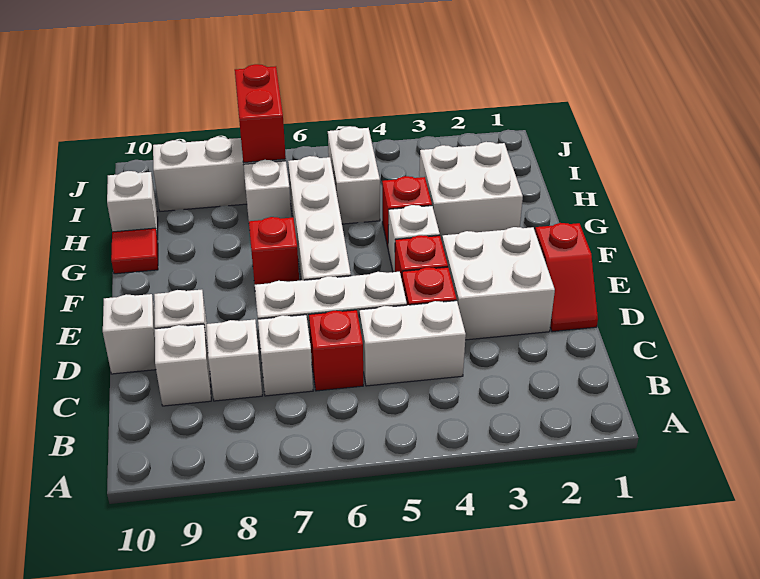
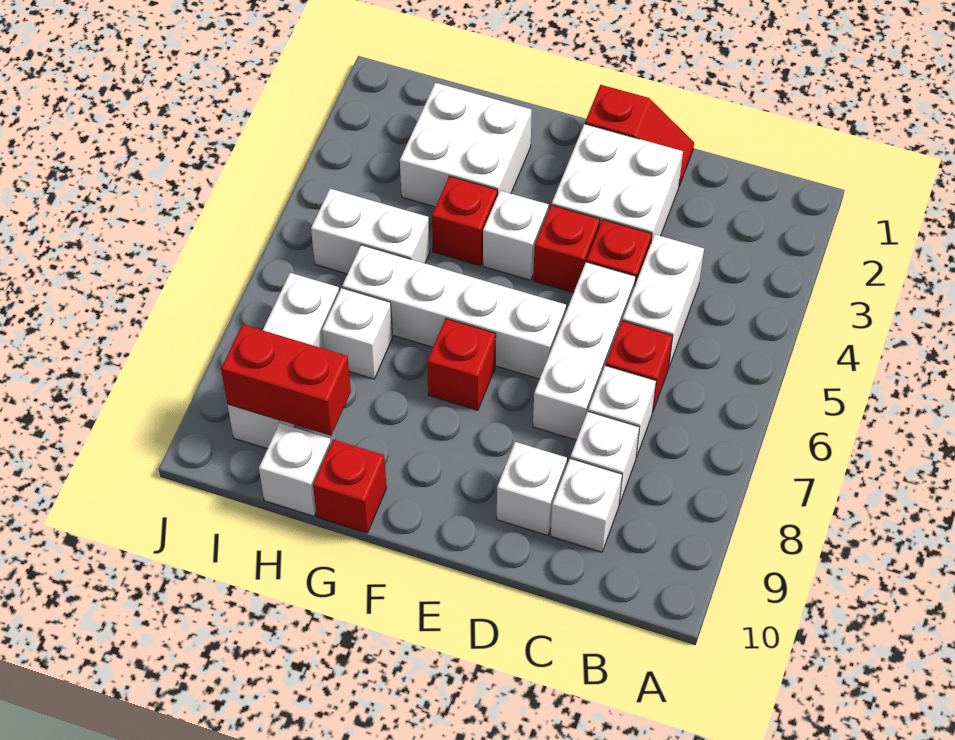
white brick D10 level 1 -> none
red tile G10 level 1 -> red brick G10 level 1
red brick I7:J7 level 2 -> red brick H9:I9 level 2

